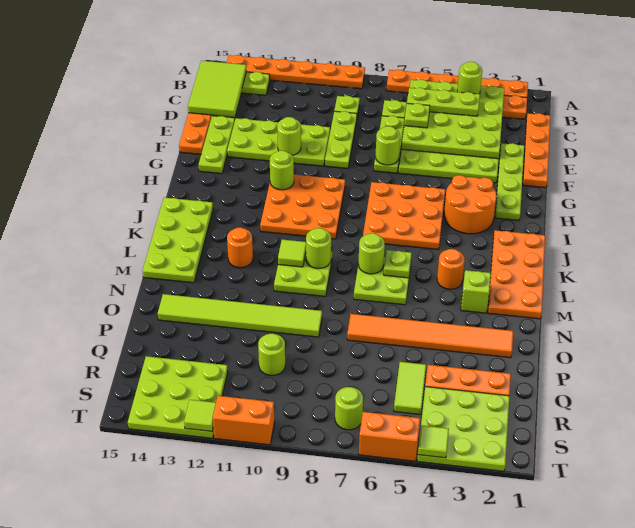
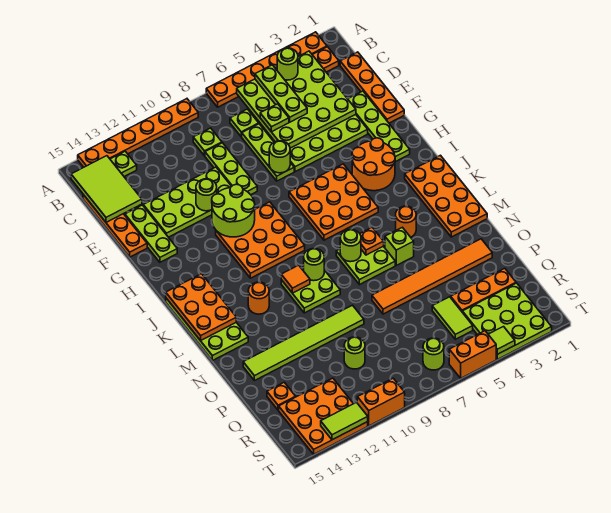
lime plate C4:C6 level 3 -> lime plate B5:D5 level 3
lime round brick H11 level 2 -> lime round brick G10:H11 level 2
none -> orange plate J14:L15 level 2
lime plate L6 level 2 -> orange plate L6 level 2
lime tile L10 level 2 -> orange tile L10 level 2
lime brick M3 level 1 -> lime brick M5 level 1
none -> orange plate Q14 level 1
lime plate R12:T14 level 1 -> orange plate R12:T14 level 1
lime tile T12 level 2 -> lime tile T12:T13 level 2

